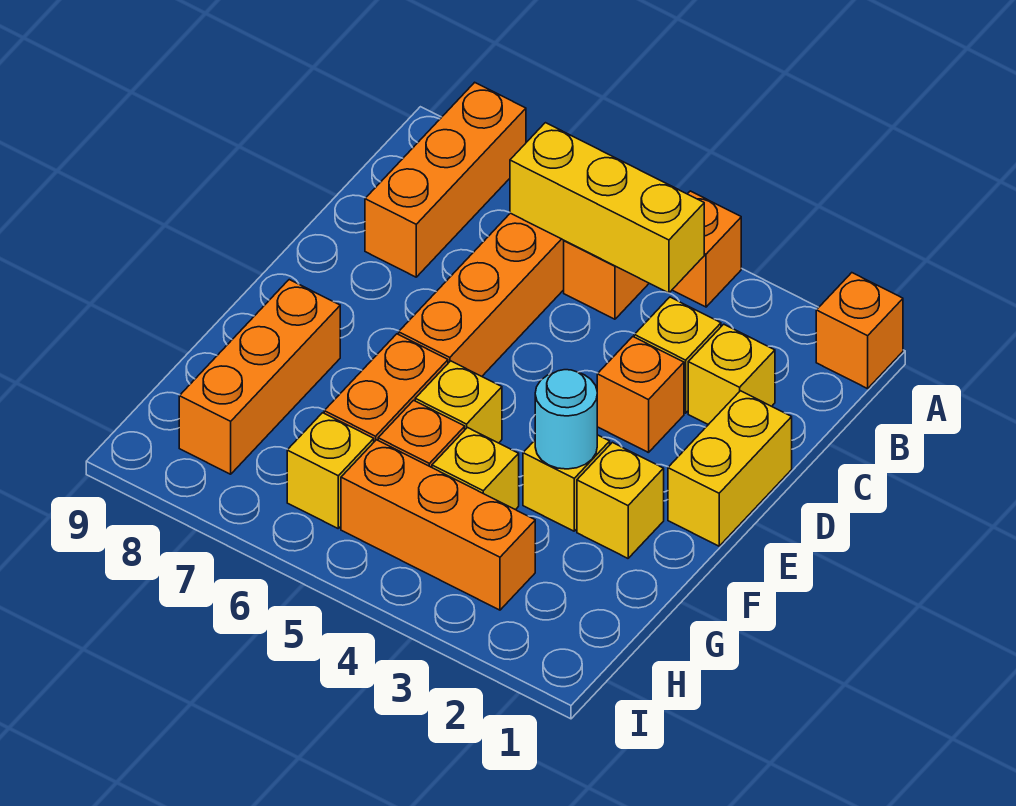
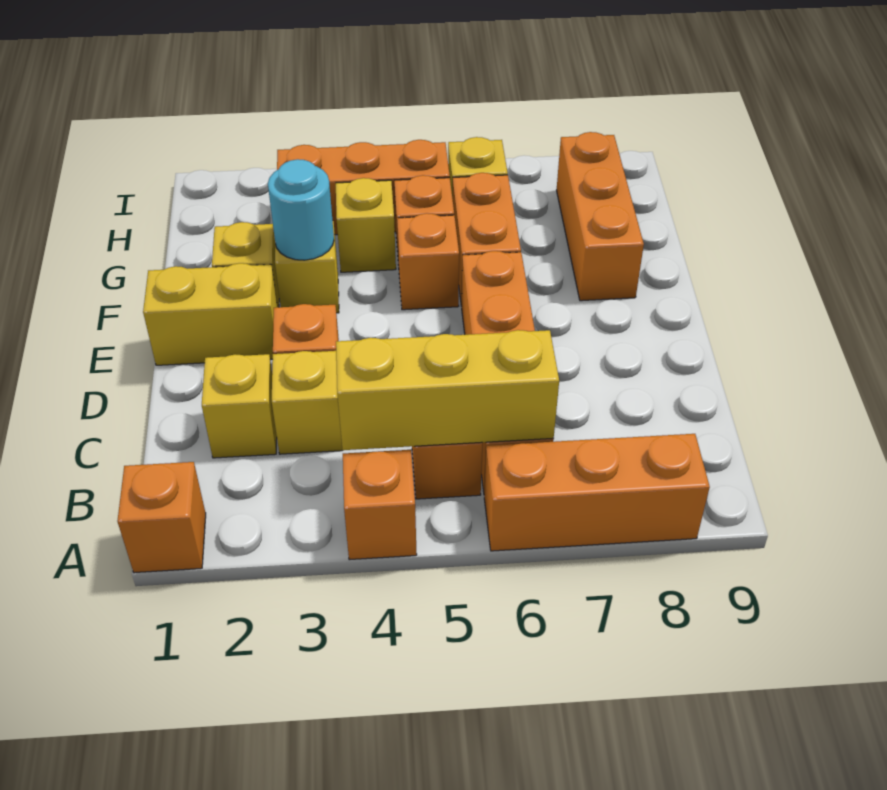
orange brick A8:C8 level 1 -> orange brick A6:A8 level 1
yellow brick D1:E1 level 1 -> yellow brick E1:E2 level 1
yellow brick F5 level 1 -> orange brick F5 level 1

